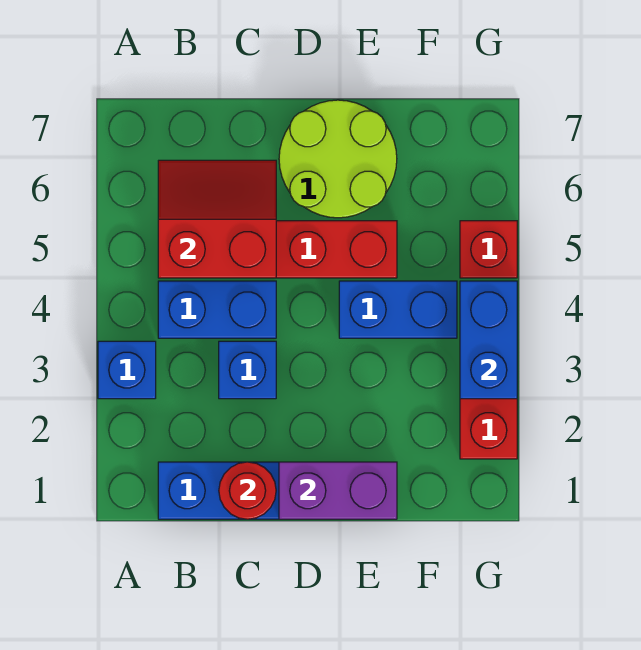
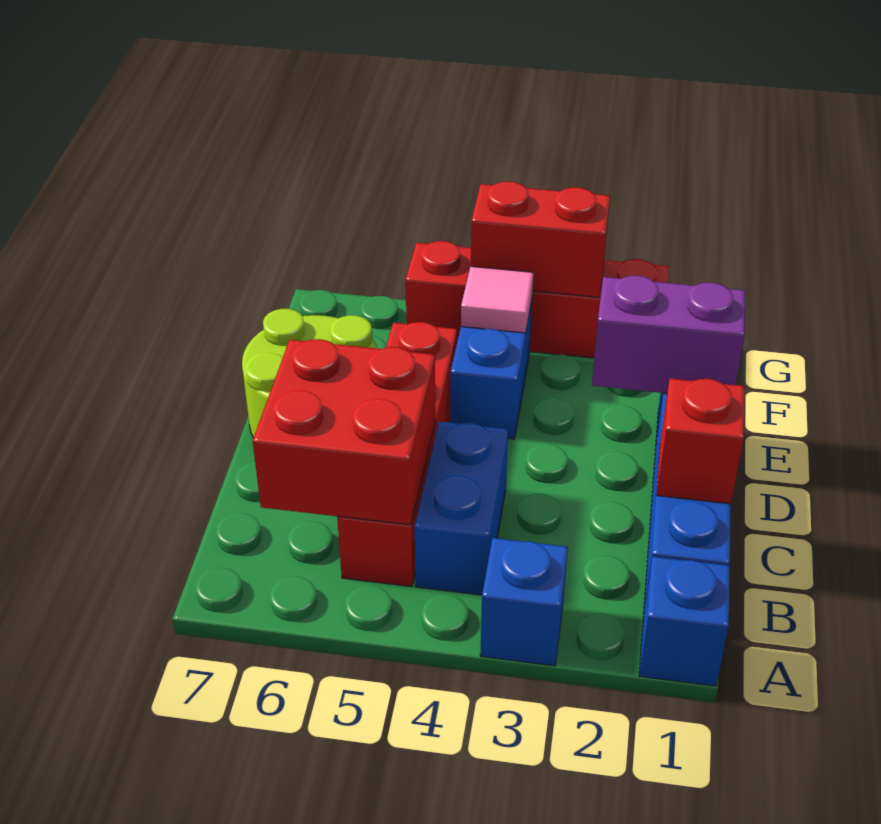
red slope B5:C6 level 2 top 5 -> red brick B5:C6 level 2
red round brick C1 level 2 -> red brick C1 level 2
blue brick C3 level 1 -> blue brick A1 level 1
purple brick D1:E1 level 2 -> purple brick E1:E2 level 2
none -> pink tile F4 level 2
blue brick G3:G4 level 2 -> red brick G3:G4 level 2

